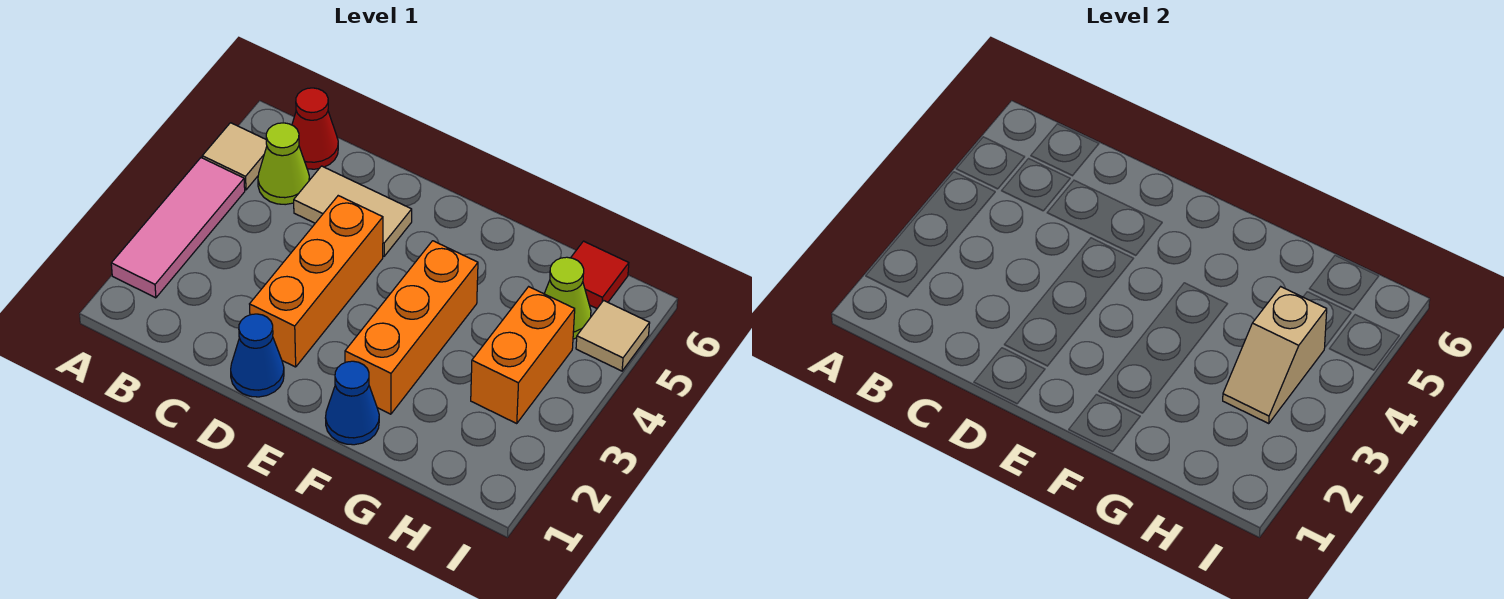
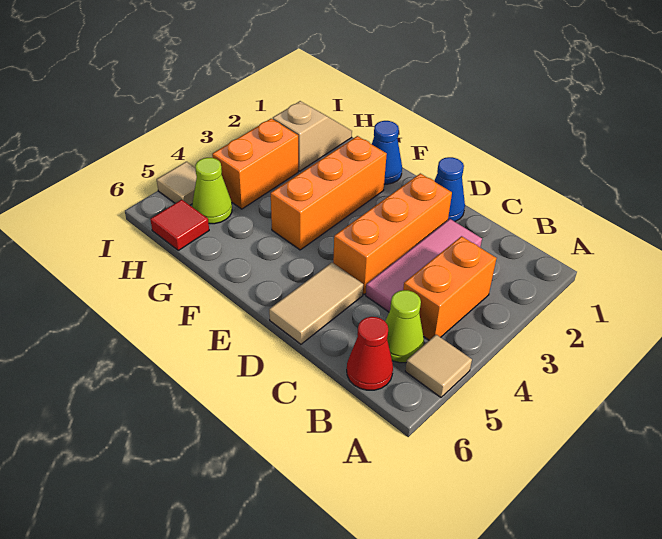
pink tile A2:A4 level 1 -> pink tile C2:C4 level 1
none -> orange brick B3:B4 level 1
tan tile C5:D5 level 1 -> tan tile D5:D6 level 1
tan slope H3:H4 level 2 top 4 -> tan slope H1:H2 level 1 top 2

